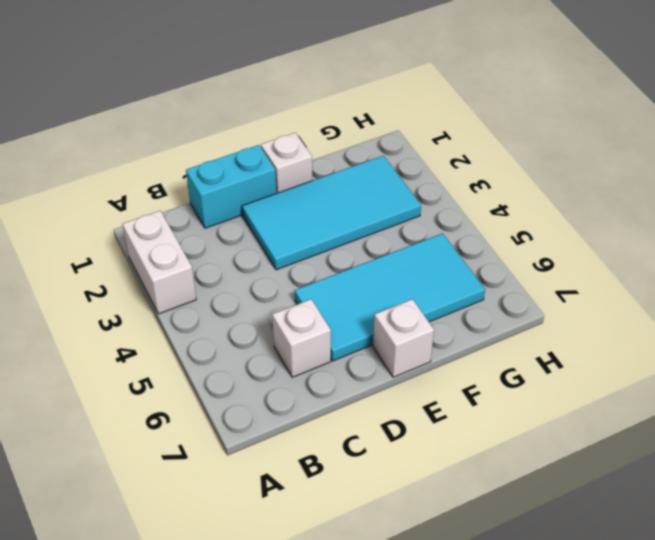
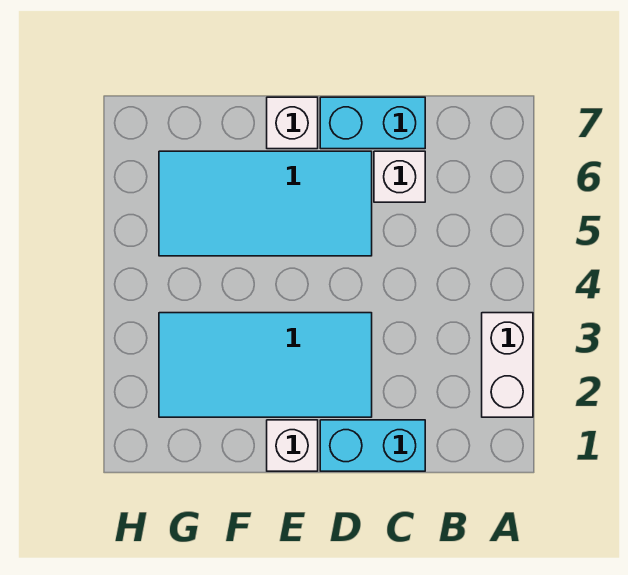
none -> cyan brick C7:D7 level 1

